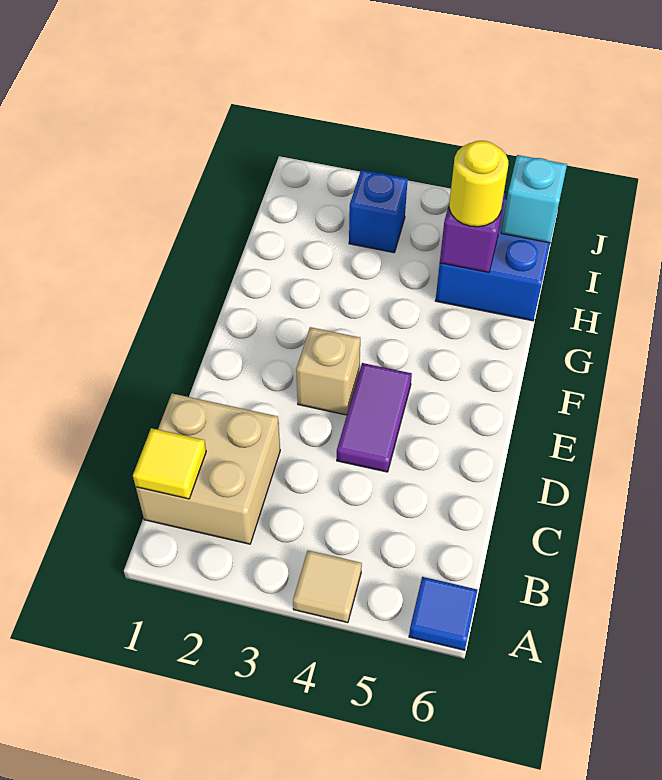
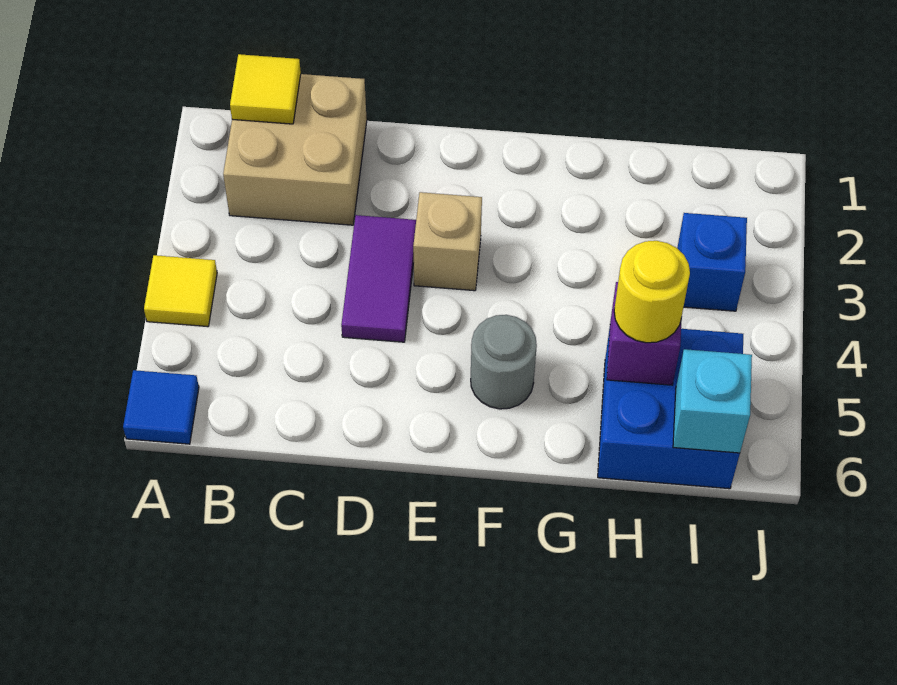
tan tile A4 level 1 -> yellow tile A4 level 1
purple tile D4:E4 level 1 -> purple tile D3:D4 level 1
none -> grey round brick F5 level 1

